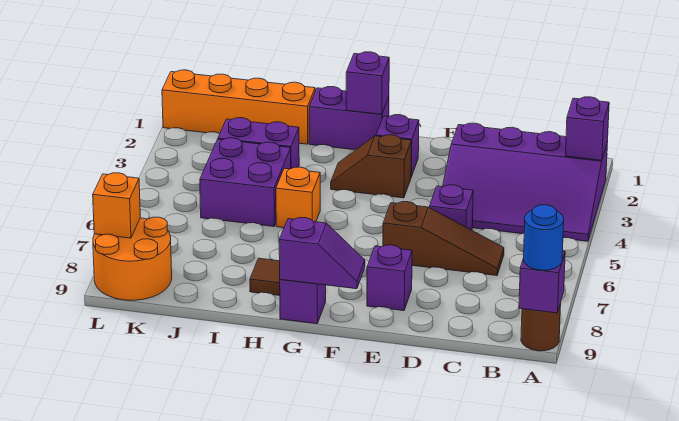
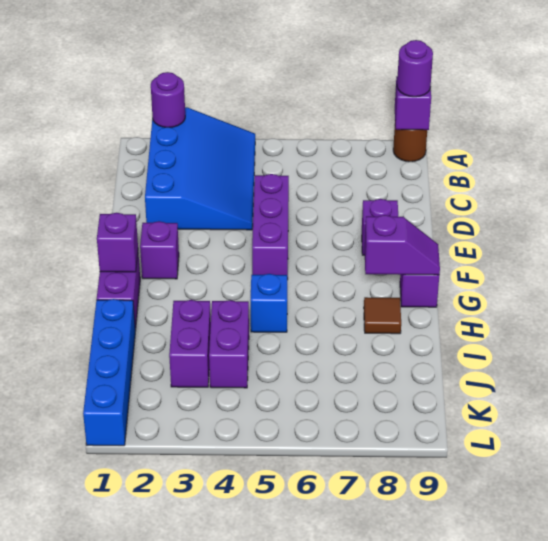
purple slope A2:D4 level 1 top 2 -> blue slope A2:D4 level 1 top 2
purple brick A2 level 2 -> purple round brick A2 level 2
blue round brick A9 level 3 -> purple round brick A9 level 3
brown slope C6:E6 level 1 top E -> none
purple brick D5 level 1 -> purple brick D5:F5 level 1
brown slope F3:G3 level 1 top F -> none
purple slope F9:G9 level 2 top G -> purple slope G8:G9 level 2 top 8
orange brick H5 level 1 -> blue brick H5 level 1
orange brick I1:L1 level 1 -> blue brick I1:L1 level 1
purple brick I4:J5 level 1 -> purple brick I4:J4 level 1
orange round brick K8:L9 level 1 -> none
orange brick L8 level 2 -> none

